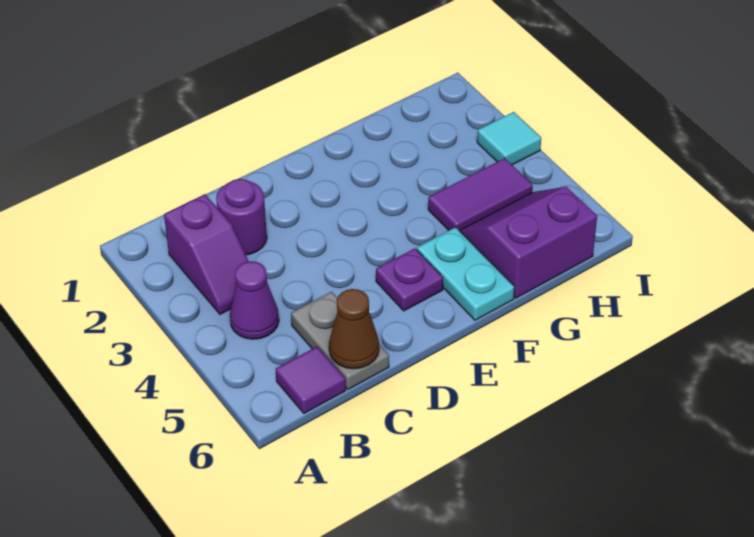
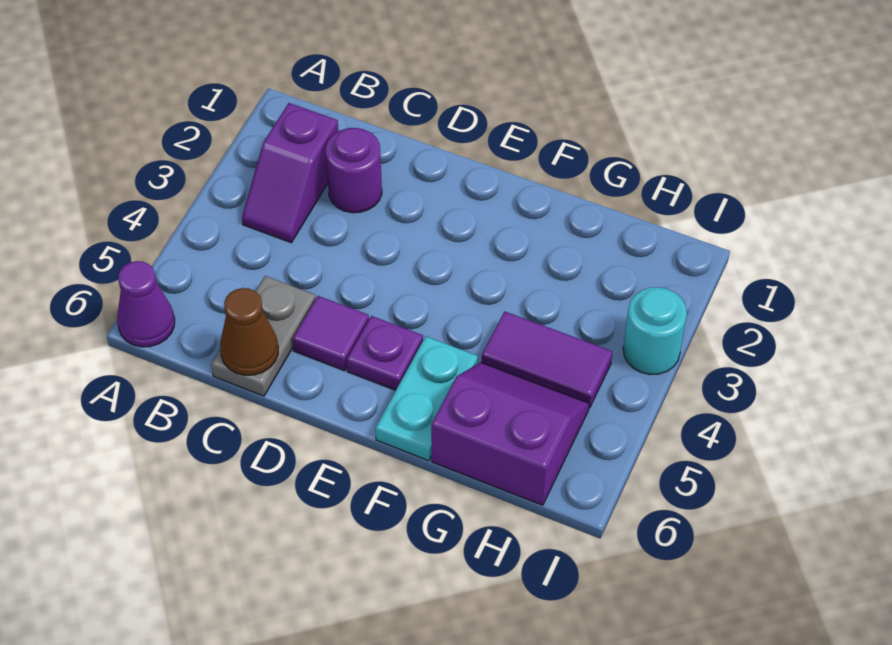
purple cone B4 level 1 -> purple cone A6 level 1
purple tile B6 level 1 -> purple tile D5 level 1
cyan tile I3 level 1 -> cyan round brick I3 level 1

